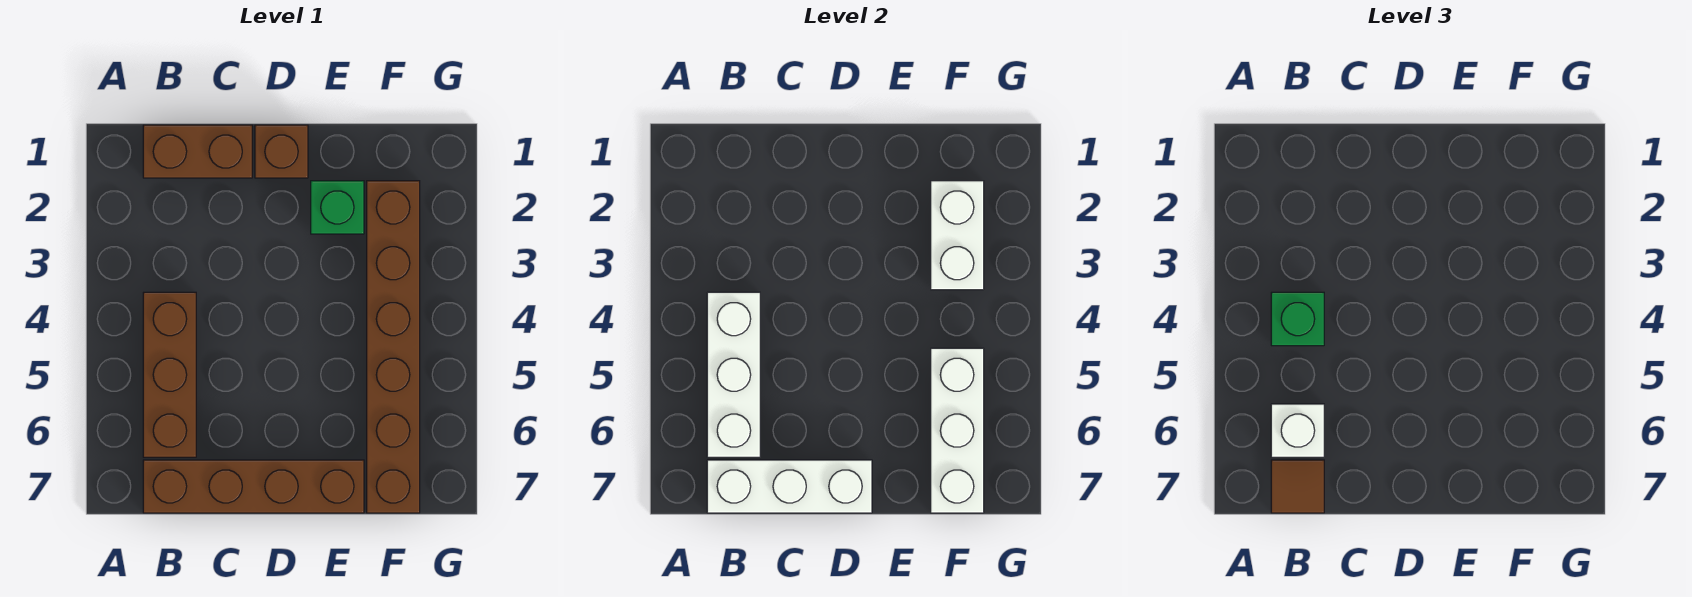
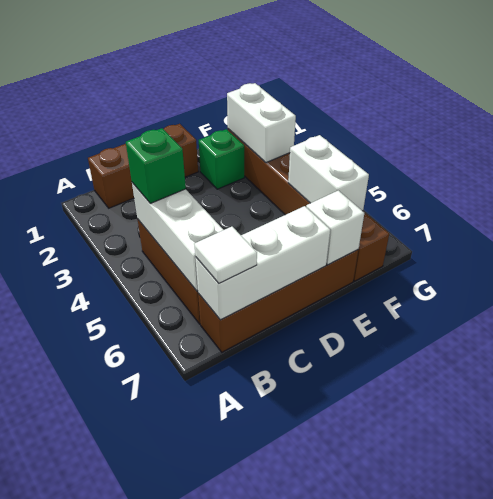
white brick B6 level 3 -> white brick E7 level 2
brown tile B7 level 3 -> white tile B7 level 3
white brick F5:F7 level 2 -> white brick F5:F6 level 2

